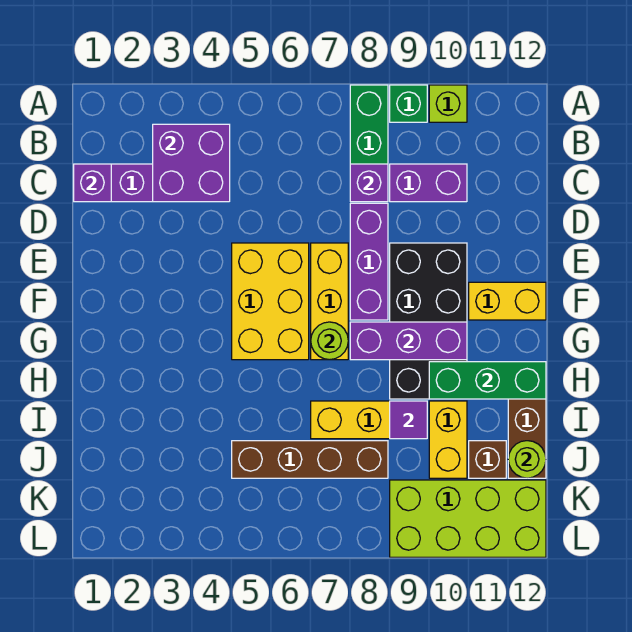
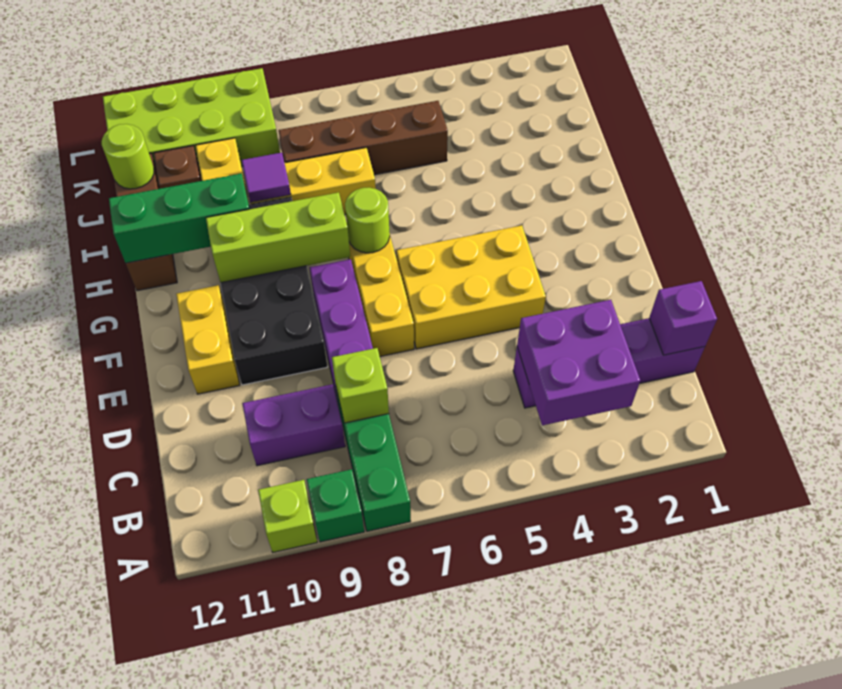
purple brick C8 level 2 -> lime brick C8 level 2
yellow brick E5:G6 level 1 -> yellow brick E4:F6 level 1
yellow brick F11:F12 level 1 -> yellow brick E11:F11 level 1
purple brick G8:G10 level 2 -> lime brick G8:G10 level 2

